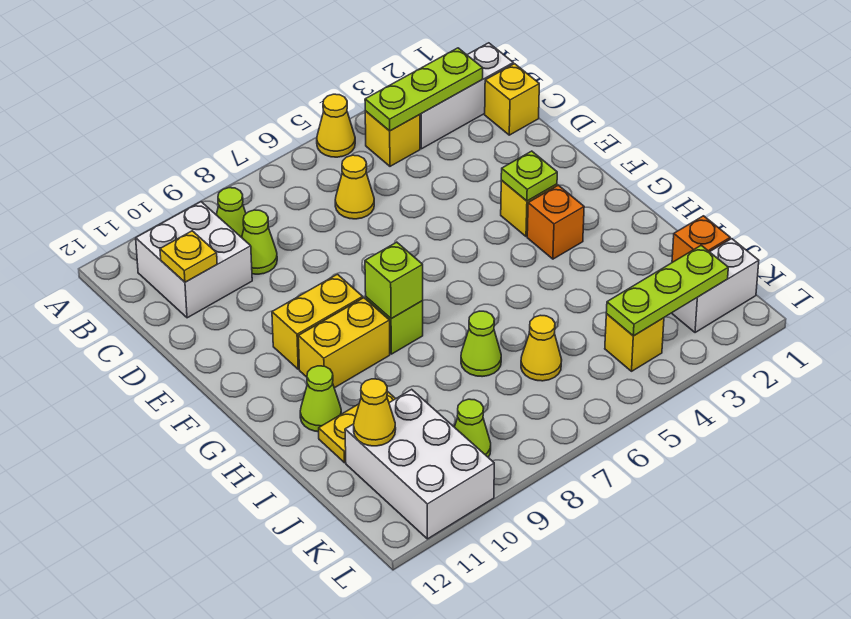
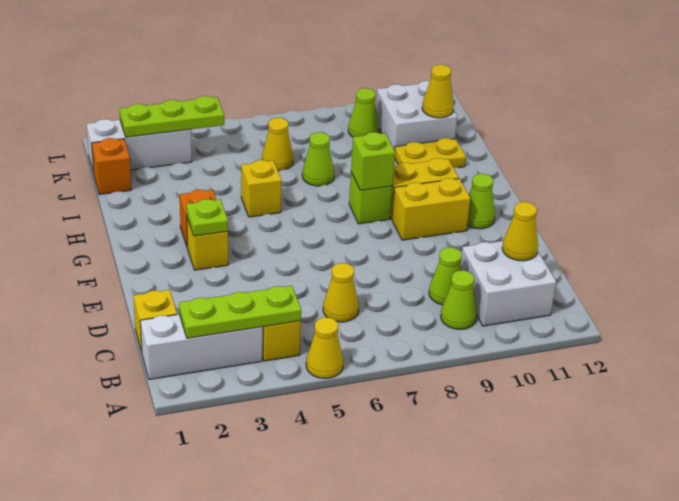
yellow plate C11 level 2 -> yellow cone C11 level 2
lime cone H11 level 1 -> lime cone F11 level 1
white brick J10:L11 level 1 -> white brick J10:K11 level 1
white brick K1:K2 level 1 -> white brick K1:K3 level 1
yellow brick K4 level 1 -> yellow brick H5 level 1

